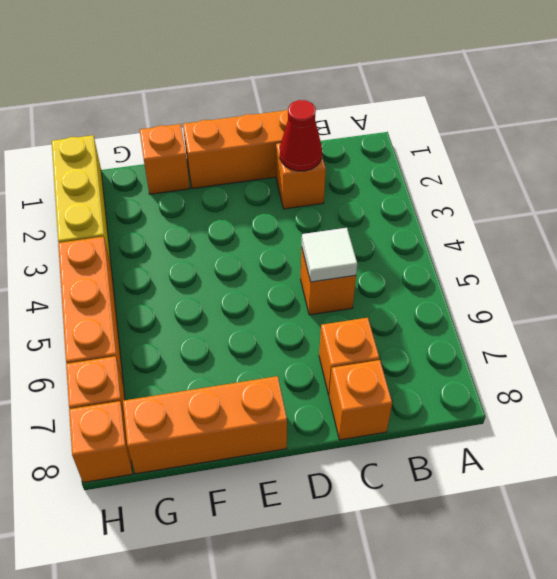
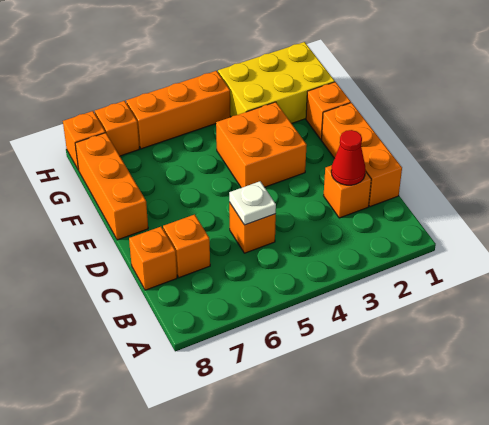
white tile C5 level 2 -> white plate C5 level 2
none -> orange brick E3:F4 level 1
yellow brick H1:H3 level 1 -> yellow brick G1:H3 level 1

